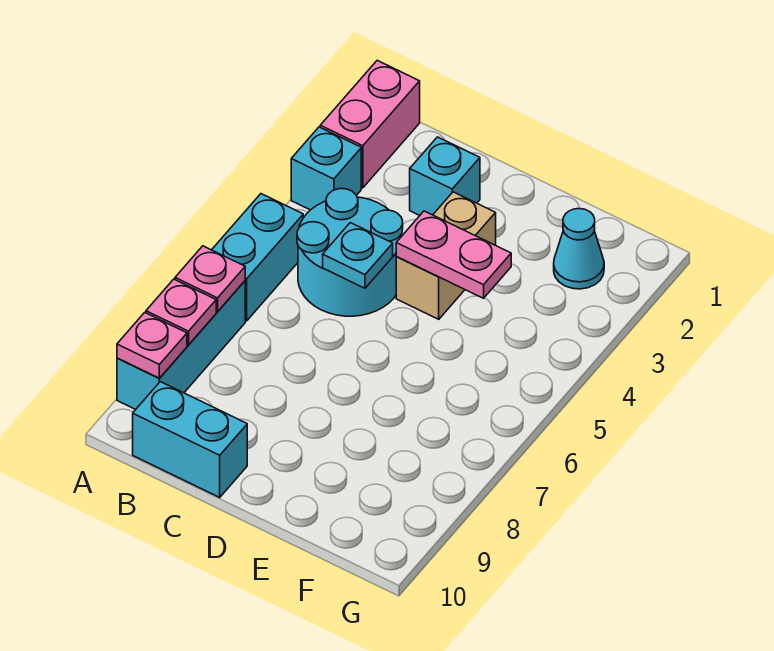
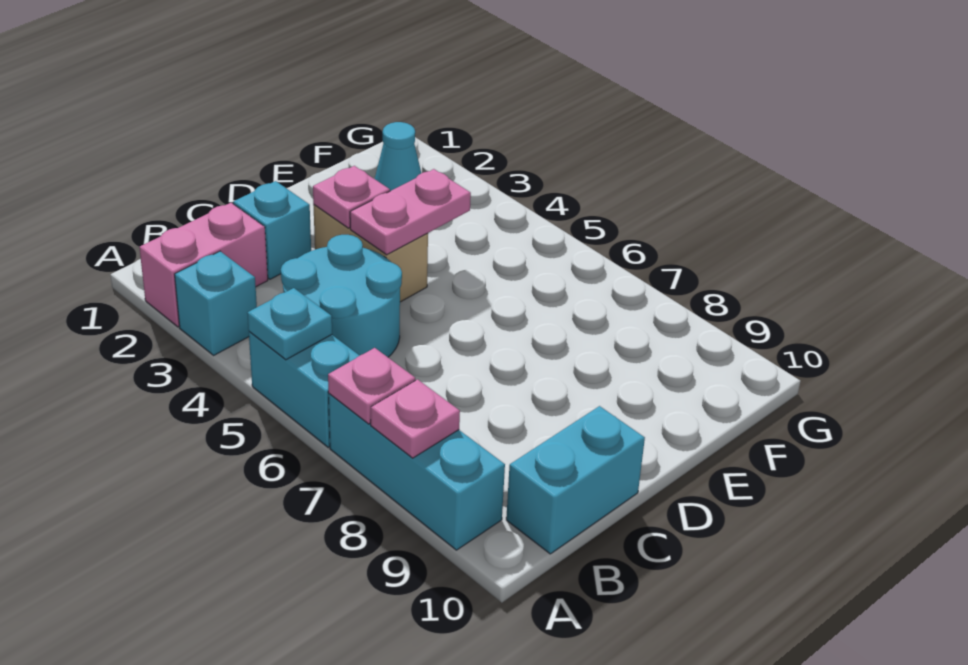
pink brick A1:A2 level 1 -> pink brick A2:B2 level 1
pink plate A9 level 2 -> pink plate D3 level 2
cyan plate C5 level 2 -> cyan plate A5 level 2

